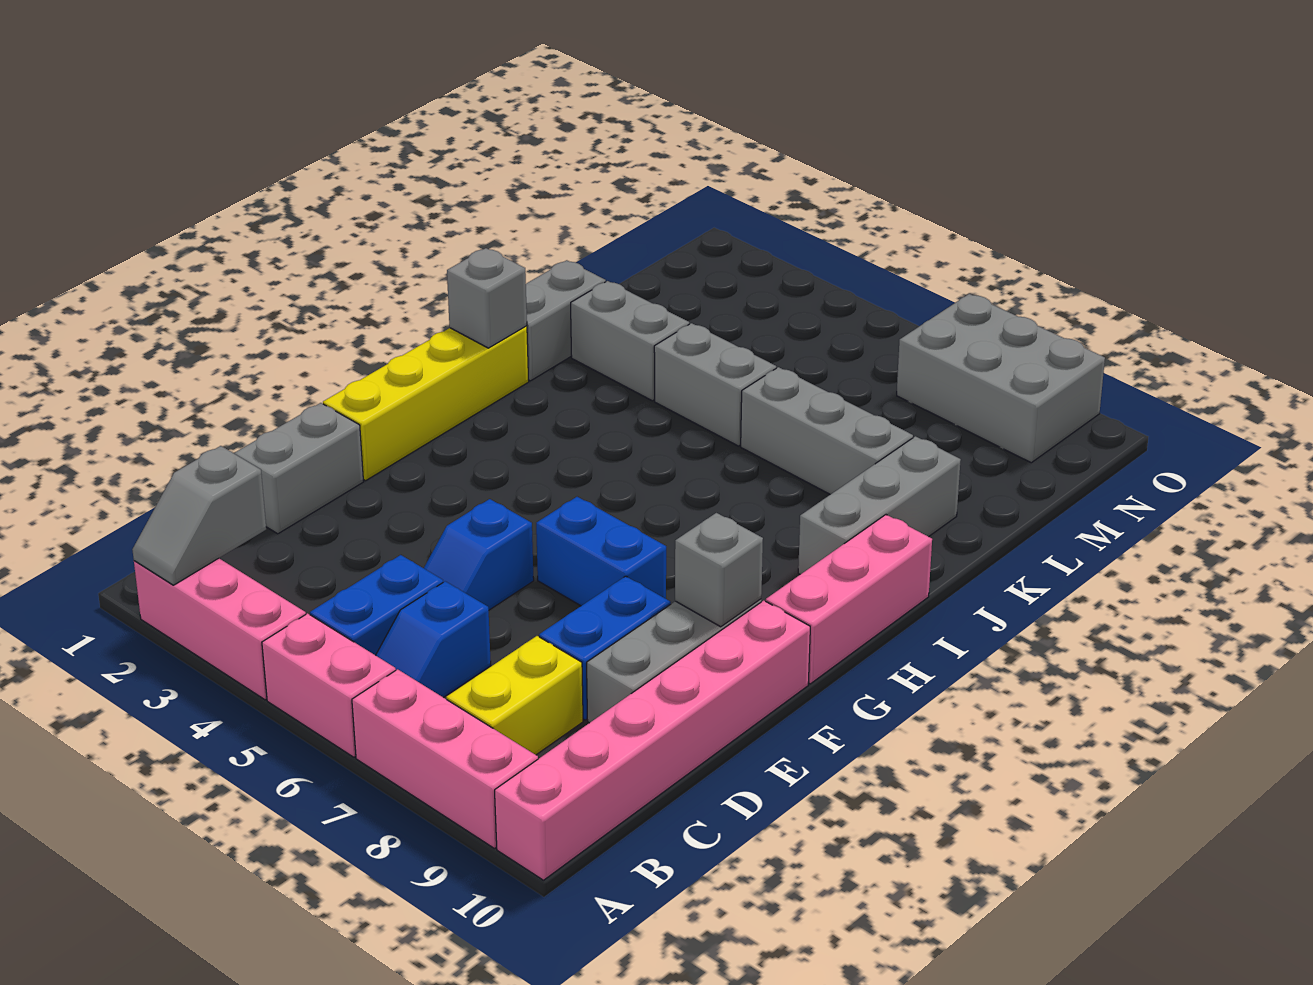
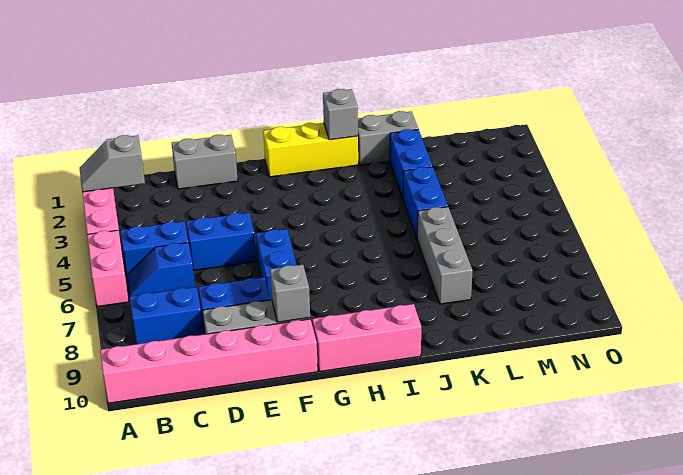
pink brick A7:A9 level 1 -> none
yellow brick B8:C8 level 1 -> blue brick B8:C8 level 1
blue slope D5:E5 level 1 top E -> blue brick D5:E5 level 1
yellow brick F1:I1 level 1 -> yellow brick G1:I1 level 1
grey brick I9:K9 level 1 -> none
grey brick K2:K3 level 1 -> blue brick K2:K3 level 1
grey brick K4:K5 level 1 -> blue brick K4:K5 level 1
grey brick N7:O9 level 1 -> none

